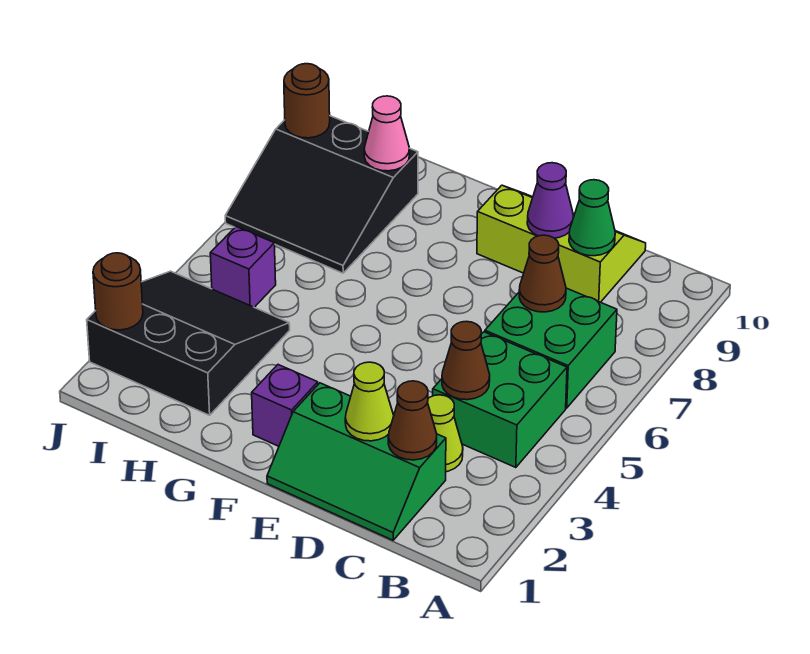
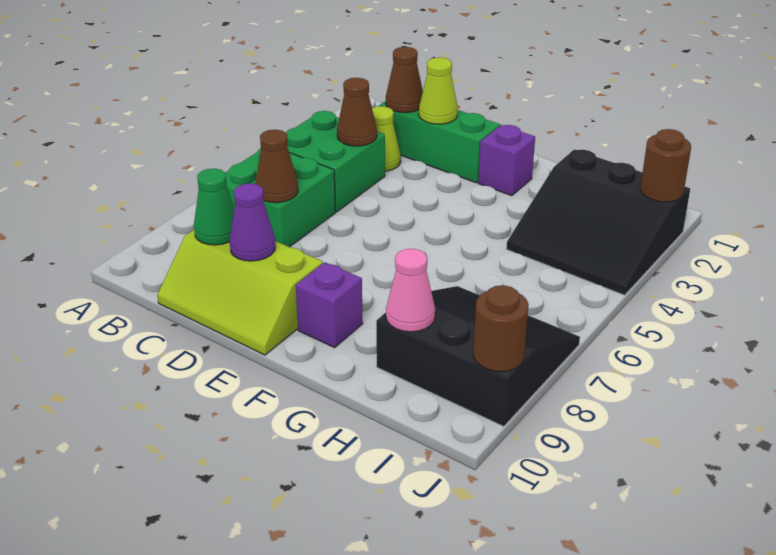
purple brick I5 level 1 -> purple brick F9 level 1

